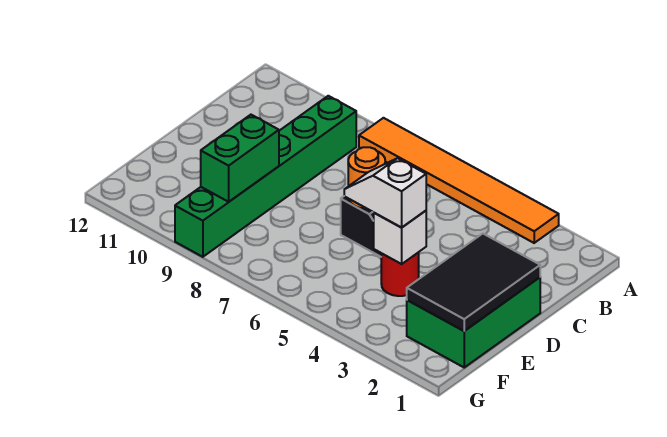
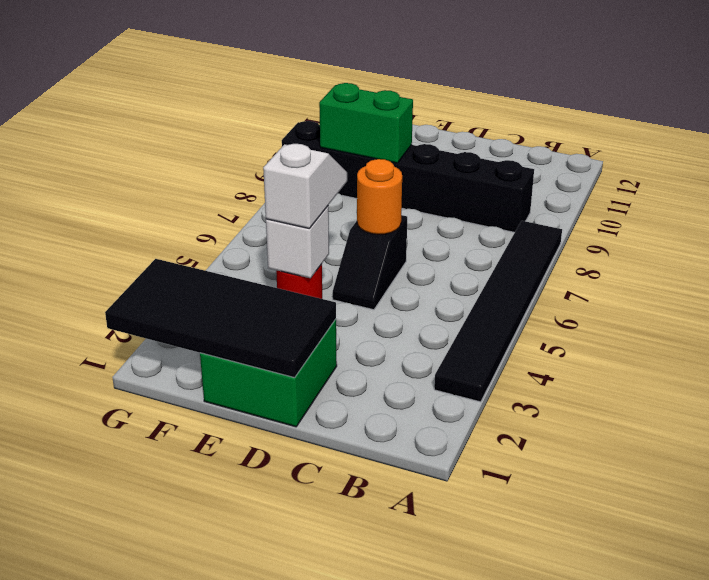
orange tile A3:A8 level 1 -> black tile A3:A8 level 1
green brick B9:G9 level 1 -> black brick B9:G9 level 1
green brick D1:F2 level 1 -> green brick D1:E2 level 1
black tile D1:F2 level 2 -> black tile D1:G2 level 2

